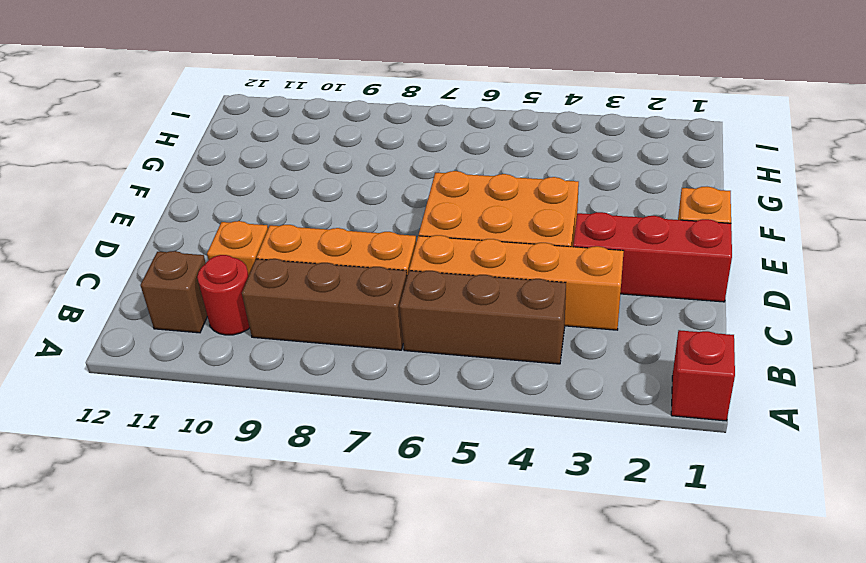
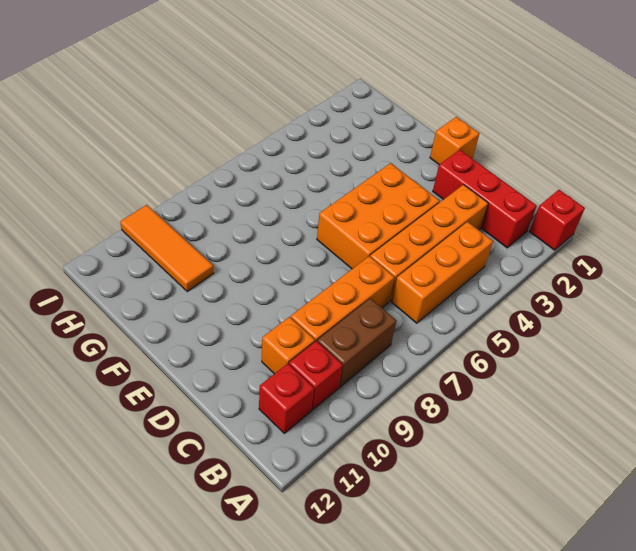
brown brick B4:B6 level 1 -> orange brick B4:B6 level 1
brown brick B7:B9 level 1 -> brown brick B8:B9 level 1
red round brick B10 level 1 -> red brick B10 level 1
brown brick B11 level 1 -> red brick B11 level 1
red brick D1:D3 level 1 -> red brick B2:D2 level 1
none -> orange tile G10:I10 level 1

